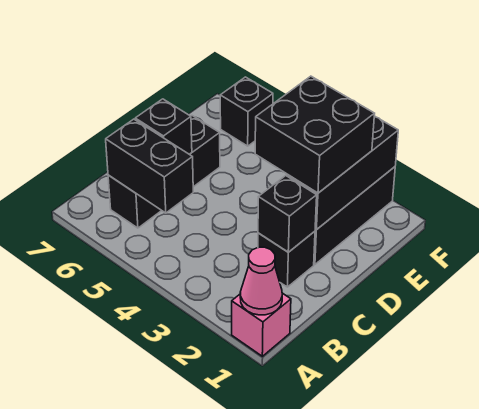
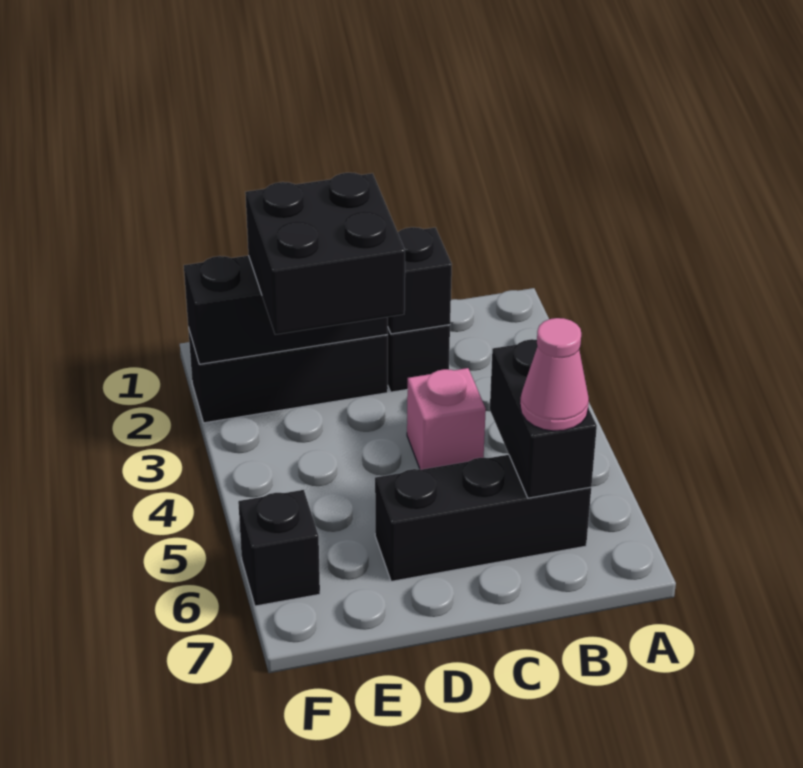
pink brick A1 level 1 -> pink brick C4 level 1
pink cone A1 level 2 -> pink cone B6 level 3
black brick C6 level 2 -> none

